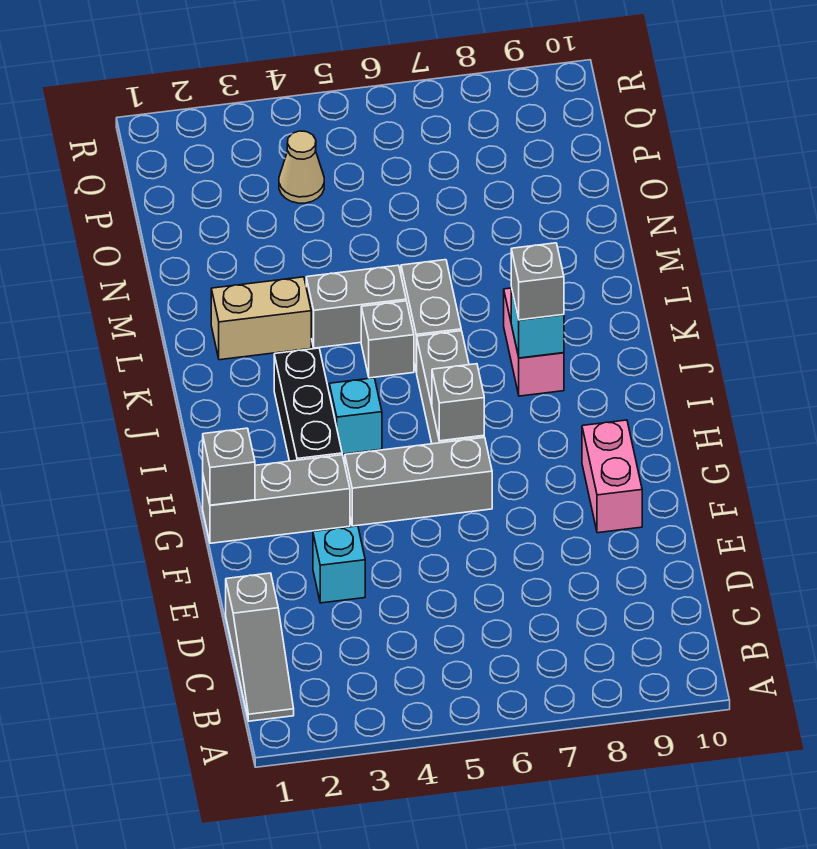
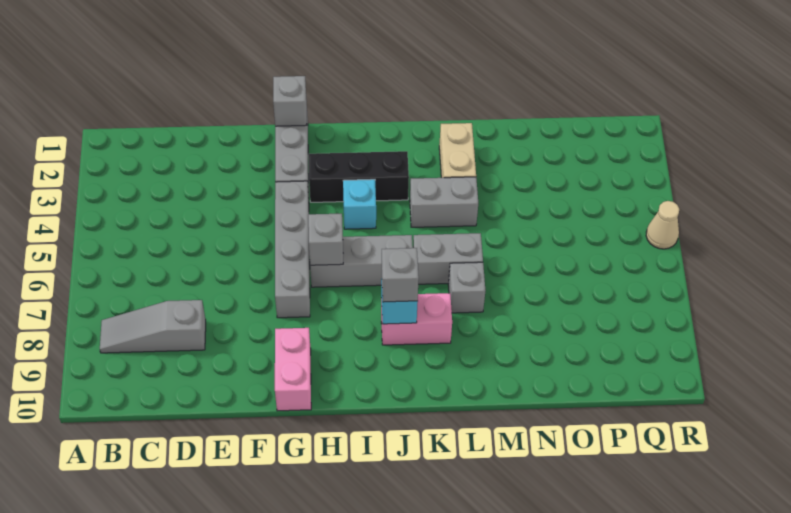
grey slope B1:D1 level 1 top D -> grey slope B8:D8 level 1 top D
cyan brick E3 level 1 -> none
pink brick F9:G9 level 1 -> pink brick G9:G10 level 1
grey brick G4:G6 level 1 -> grey brick G4:G7 level 1
grey brick K5 level 1 -> grey brick L7 level 1
grey brick L4:L5 level 1 -> grey brick K4:L4 level 1
tan cone P4 level 1 -> tan cone R5 level 1

